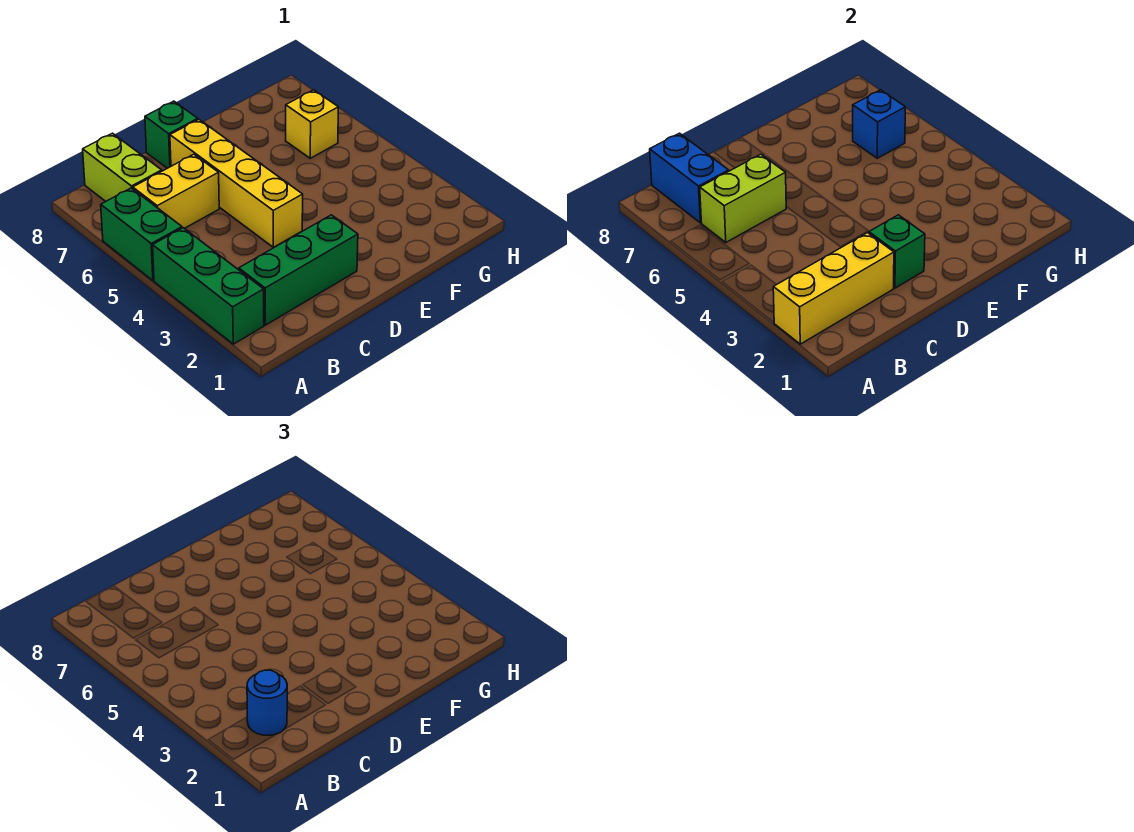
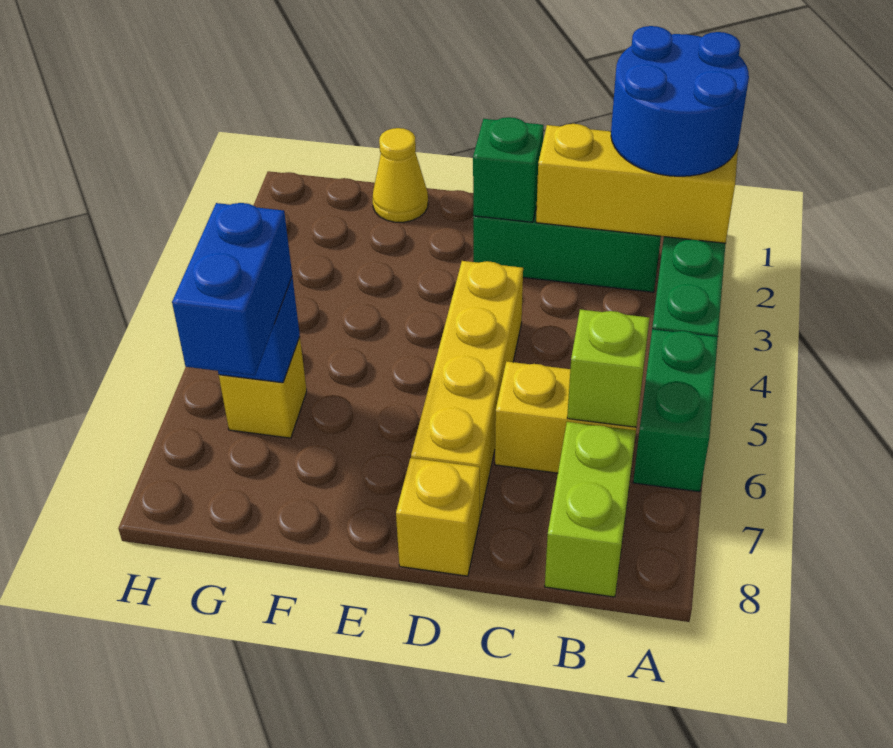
blue round brick B2 level 3 -> blue round brick A1:B2 level 3
lime brick B6:C6 level 2 -> lime brick B6 level 2
blue brick B7:B8 level 2 -> blue brick G6:G7 level 3
green brick D8 level 1 -> yellow brick D8 level 1
none -> yellow cone F1 level 1

